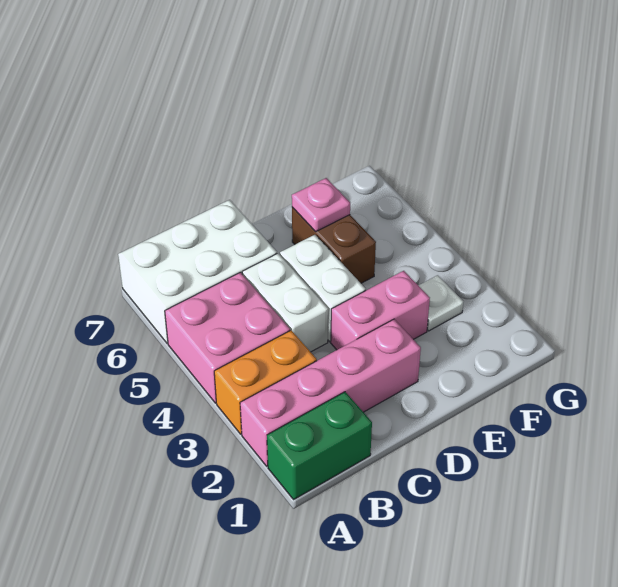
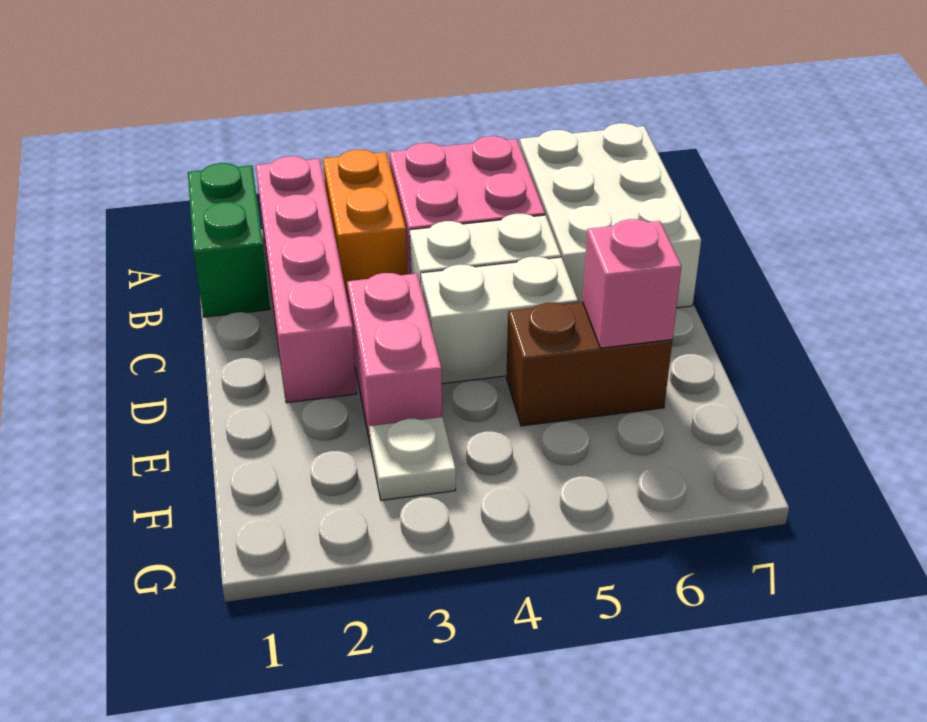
pink plate E6 level 2 -> pink brick E6 level 2

